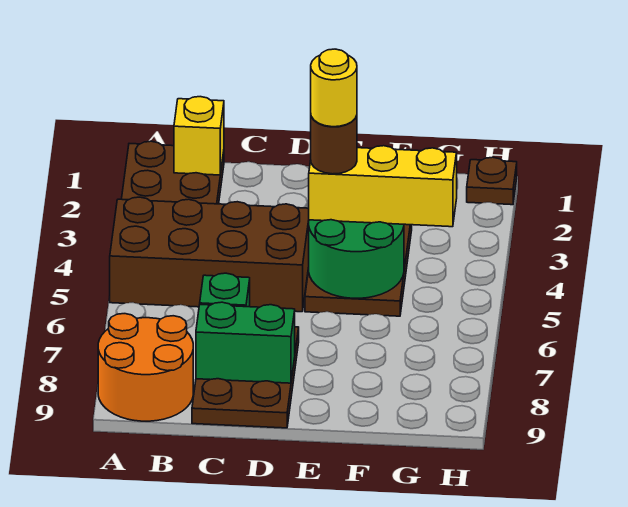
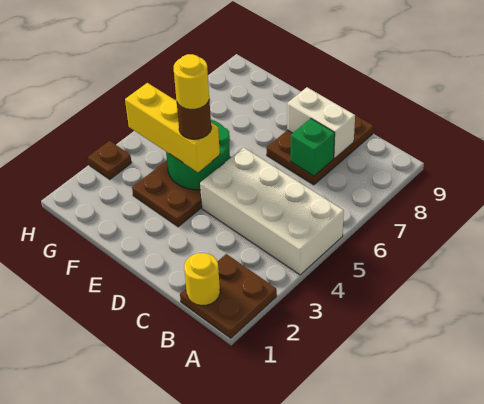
brown brick A4:D5 level 1 -> white brick A4:D5 level 1
orange round brick A8:B9 level 1 -> none
yellow brick B1 level 2 -> yellow round brick B1 level 2
green brick C8:D8 level 2 -> white brick C8:D8 level 2
brown plate H1 level 1 -> brown plate H3 level 1

